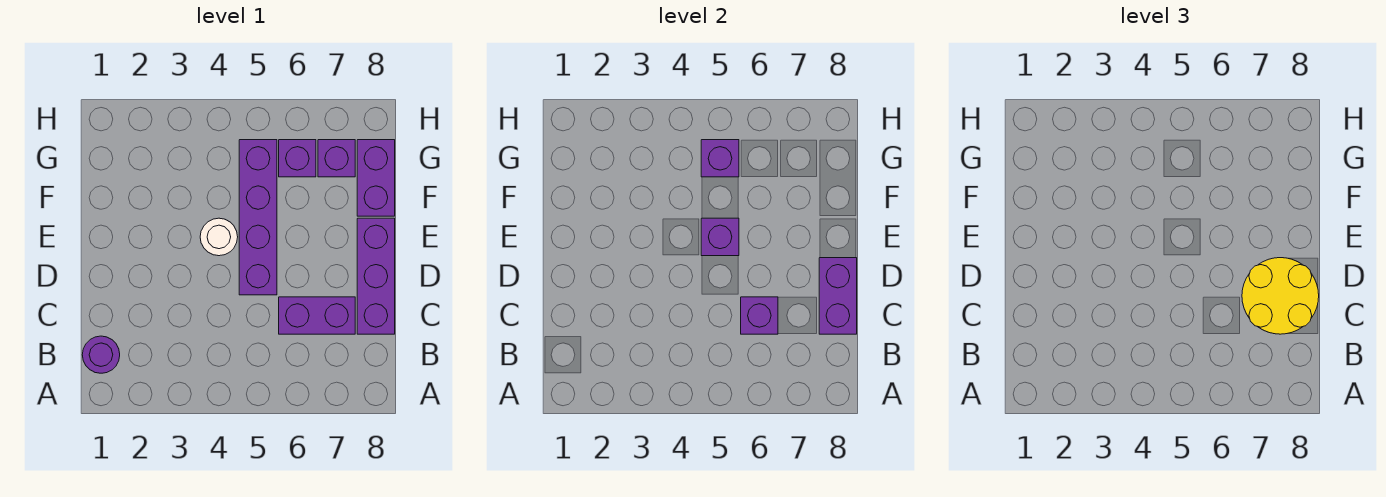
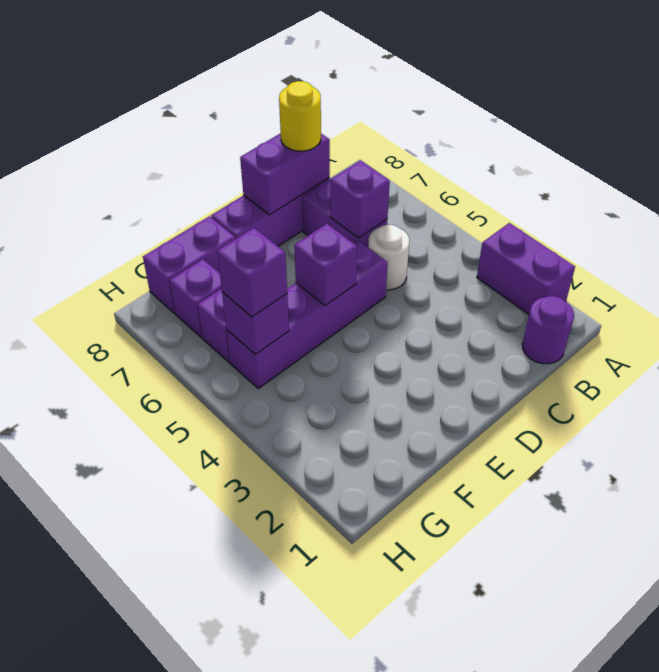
none -> purple brick A2:A3 level 1
yellow round brick C7:D8 level 3 -> yellow round brick C8 level 3
white round brick E4 level 1 -> white round brick C5 level 1
none -> purple brick G5 level 3

